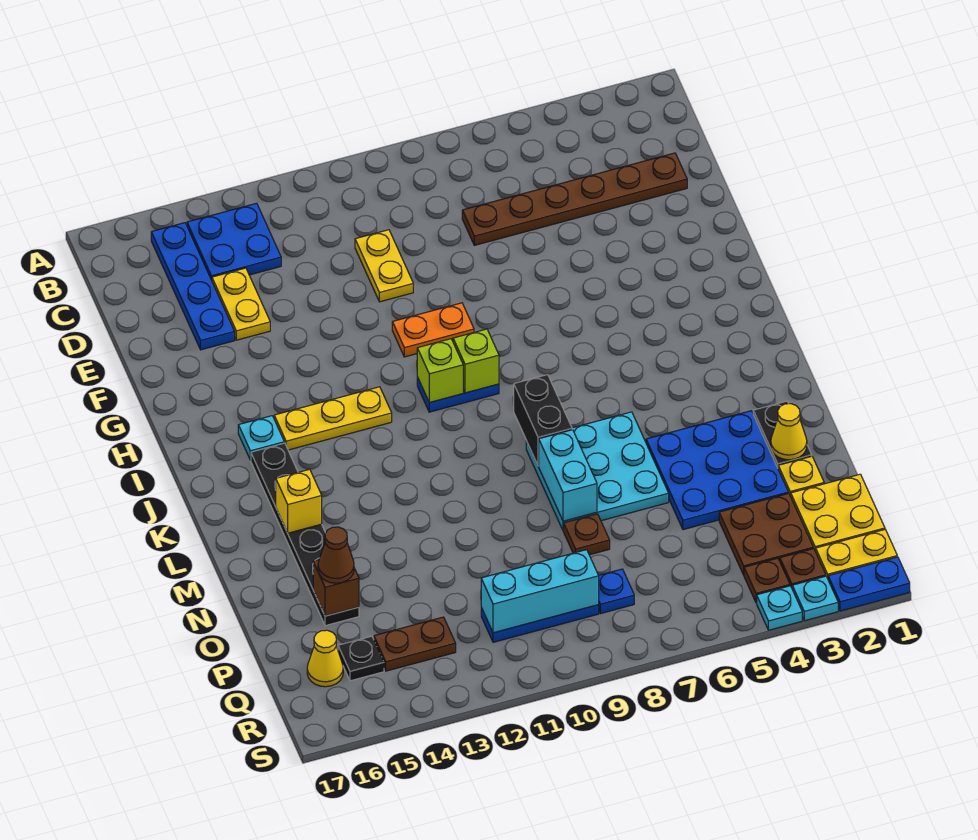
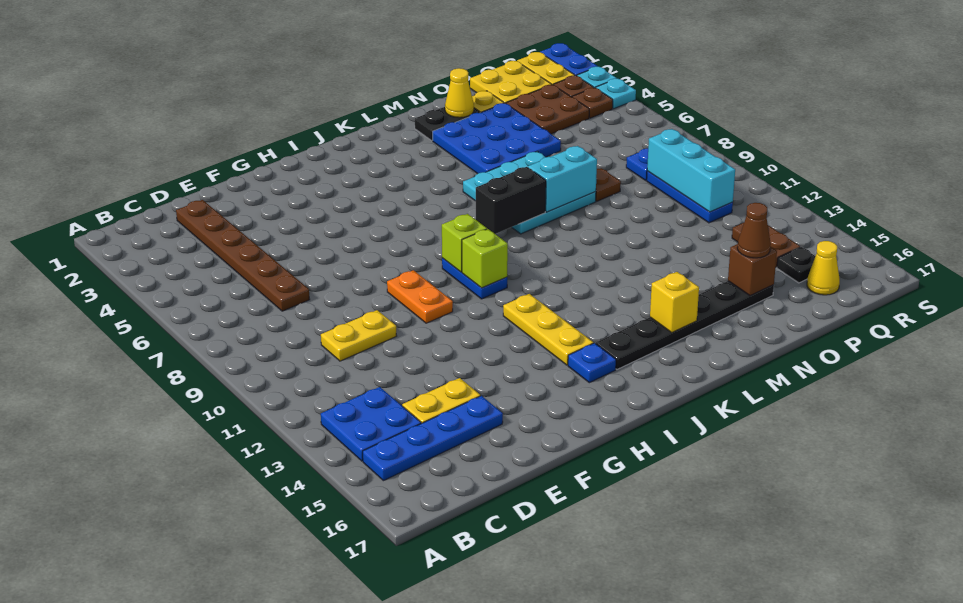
cyan plate I15 level 1 -> blue plate I15 level 1

